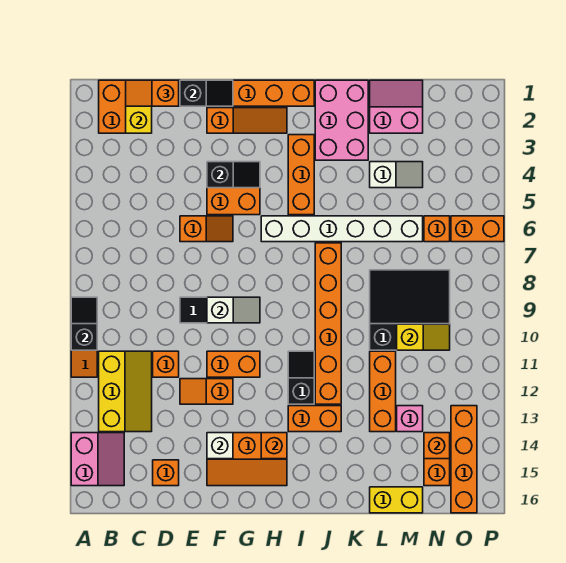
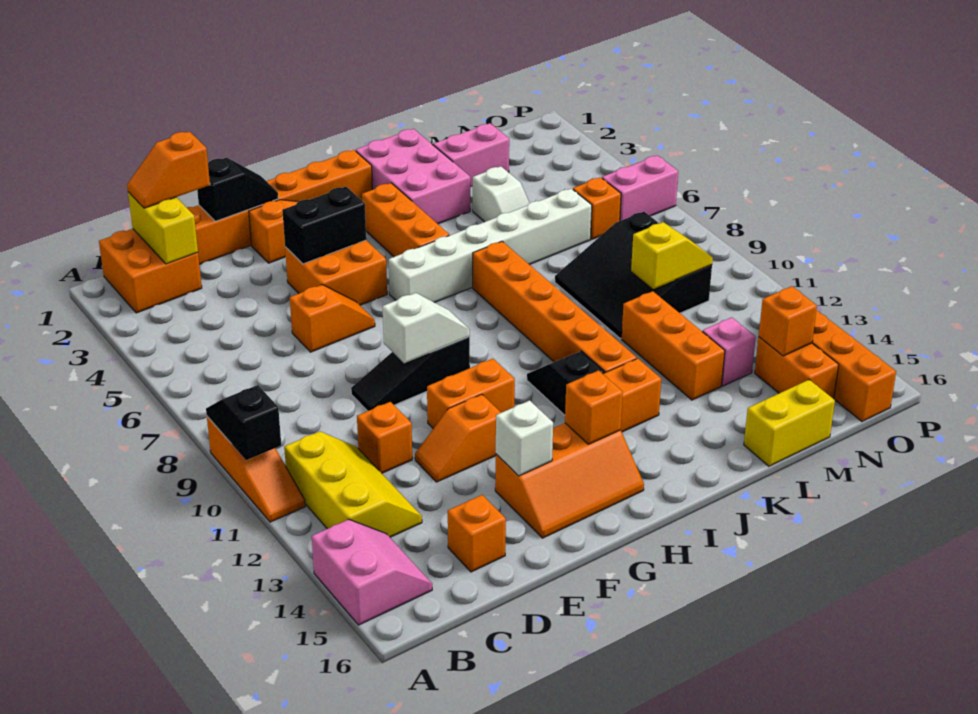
black slope F4:G4 level 2 top F -> black brick F4:G4 level 2
white slope L4:M4 level 1 top L -> white slope L4:L5 level 1 top 4
black slope L8:N10 level 1 top 10 -> black slope L8:N10 level 1 top N
orange brick O6:P6 level 1 -> pink brick O6:P6 level 1

